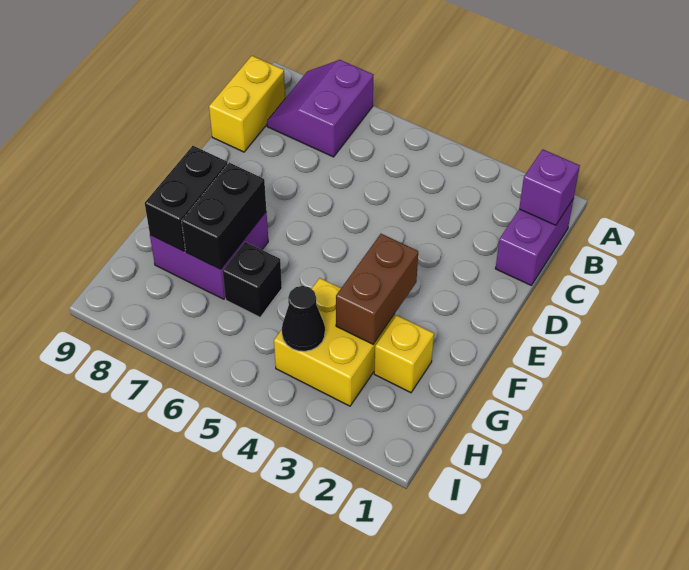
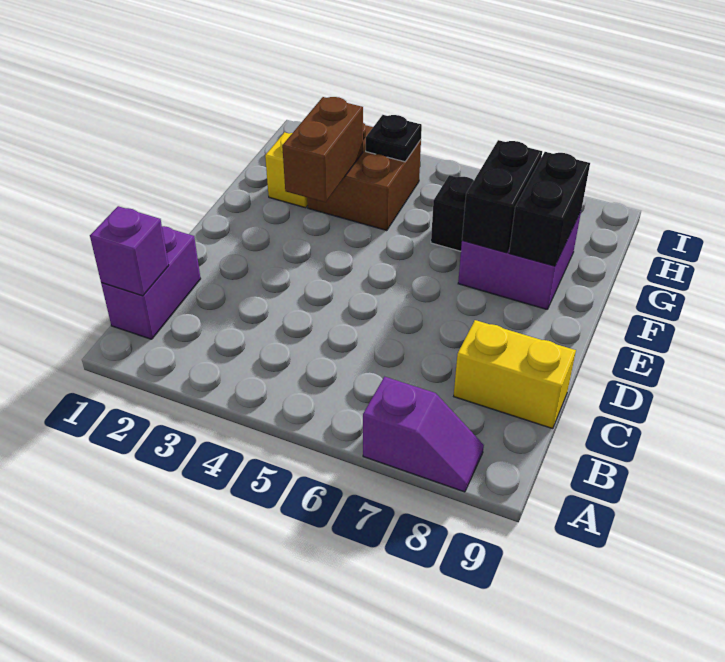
purple slope A7:B8 level 1 top 7 -> purple slope A7:A8 level 1 top 7
yellow brick B9:C9 level 1 -> yellow brick C8:C9 level 1
yellow brick G3:H4 level 1 -> brown brick G3:H4 level 1
black cone H4 level 2 -> black plate H4 level 2

